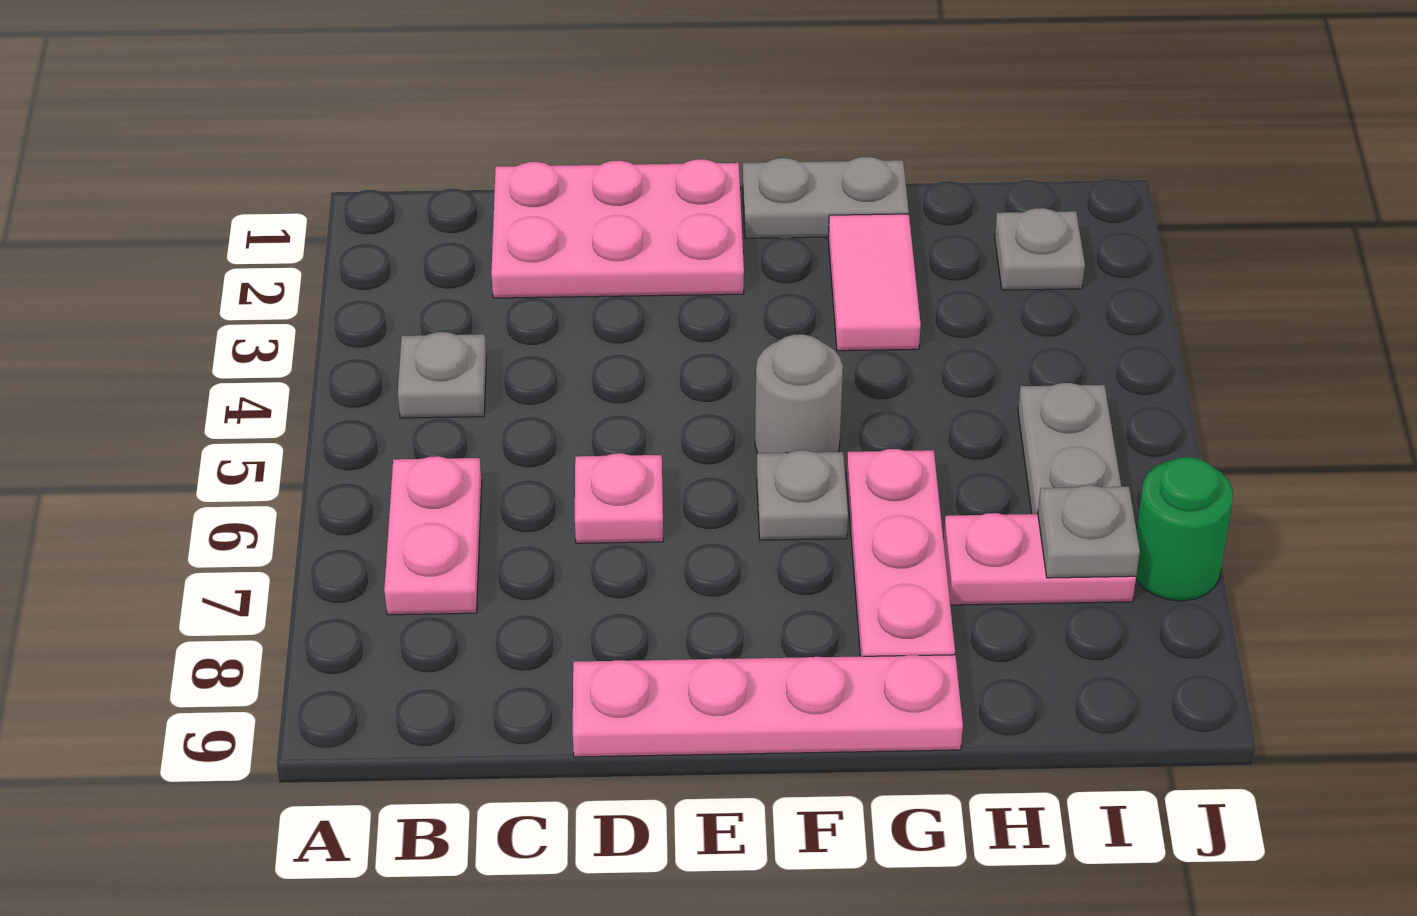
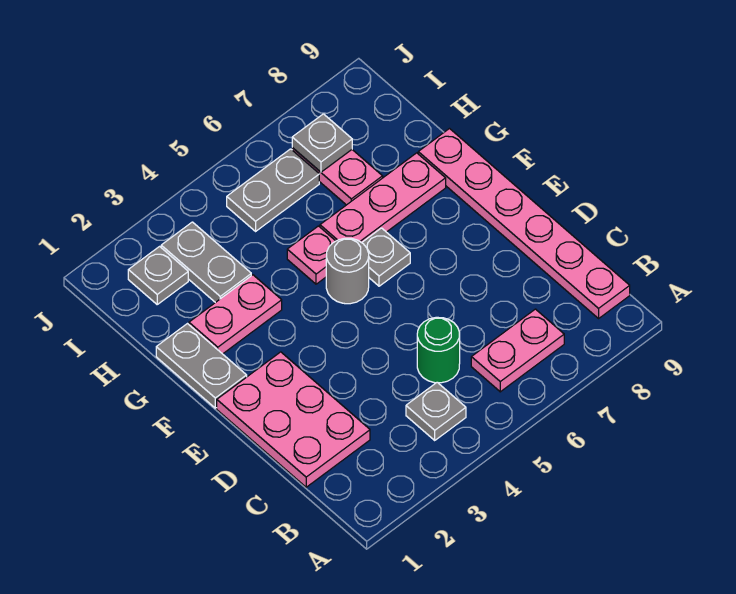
pink plate D6 level 1 -> pink plate G5 level 1
pink plate D9:G9 level 1 -> pink plate B9:G9 level 1
pink tile G2:G3 level 1 -> pink plate G2:G3 level 1
none -> grey plate H3:I3 level 1
green round brick J7 level 1 -> green round brick C5 level 1

